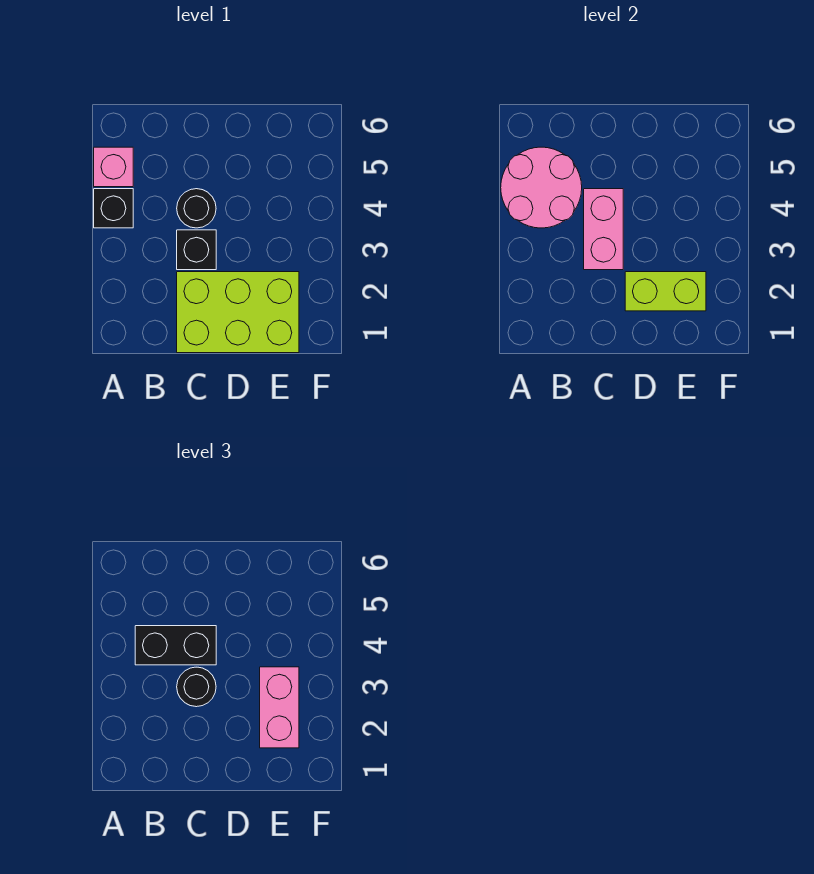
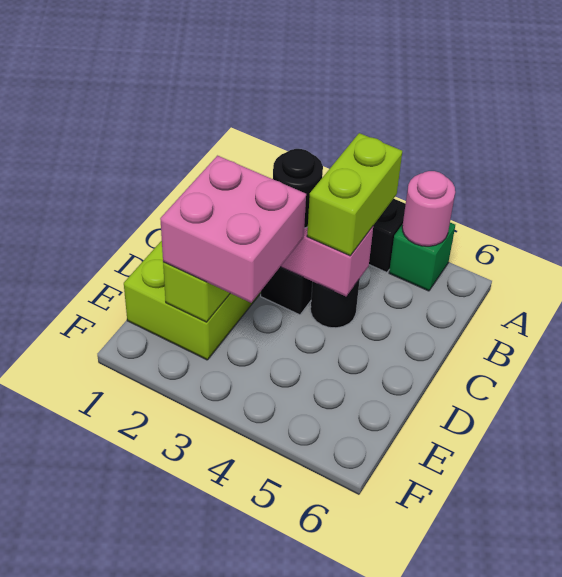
pink round brick A4:B5 level 2 -> pink round brick A5 level 2
pink brick A5 level 1 -> green brick A5 level 1
black brick B4:C4 level 3 -> lime brick B4:C4 level 3
pink brick E2:E3 level 3 -> pink brick D2:E3 level 3

